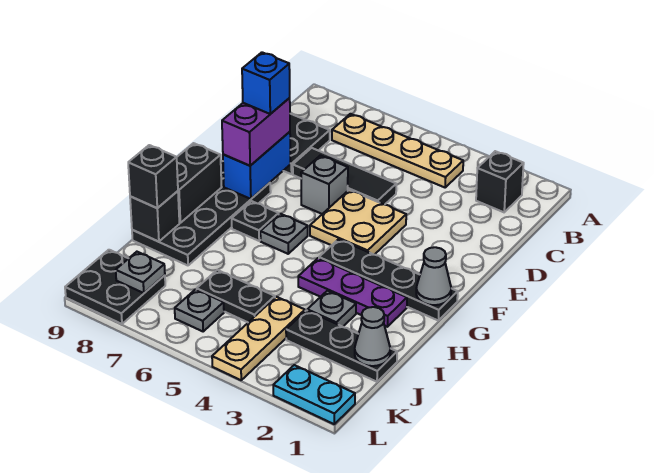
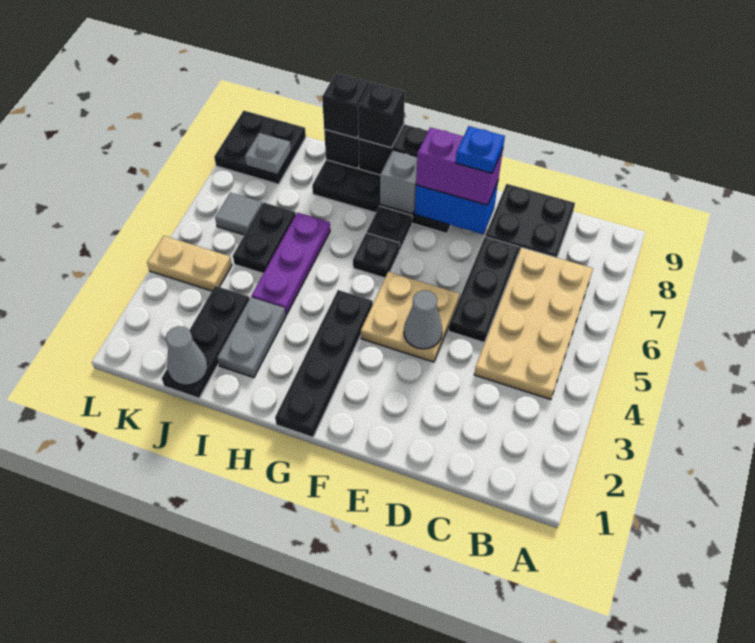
black brick B2 level 1 -> black brick H9 level 3
tan plate B4:B7 level 1 -> tan plate B4:C7 level 1
black tile D5:D7 level 1 -> black plate D5:D7 level 1
grey brick E6 level 1 -> grey brick G8 level 2
blue brick E8 level 4 -> blue plate E8 level 4
grey cone G1 level 2 -> grey cone E4 level 2
grey plate G6 level 1 -> black plate G6 level 1
purple plate H2:H4 level 1 -> purple plate I4:I6 level 1
grey plate I3 level 1 -> grey plate I2:I3 level 1
tan plate J4:L4 level 1 -> tan plate K4:L4 level 1
grey plate K6 level 1 -> grey tile K6 level 1
cyan plate L1:L2 level 1 -> none

